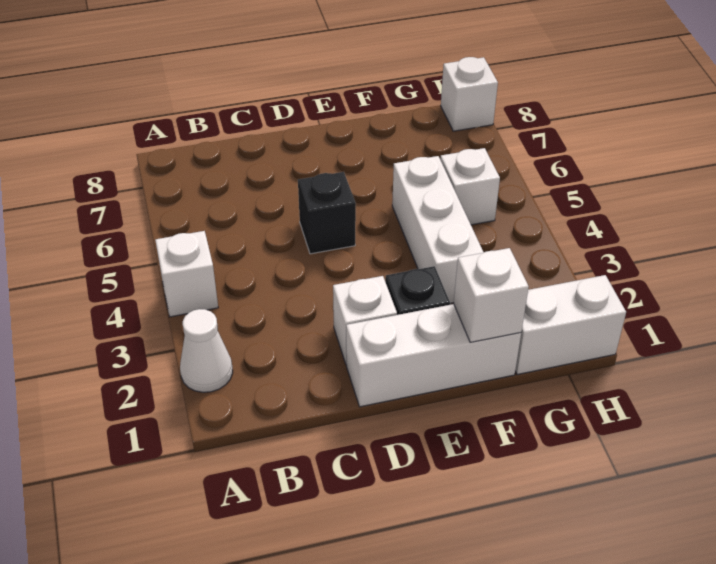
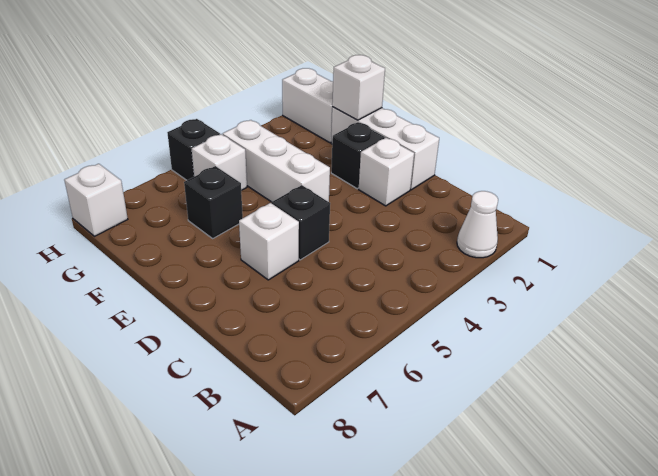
white brick A4 level 1 -> white brick D6 level 1
white brick F3:F5 level 1 -> white brick E4:G4 level 1
none -> black brick F6 level 1
none -> black brick H5 level 1

